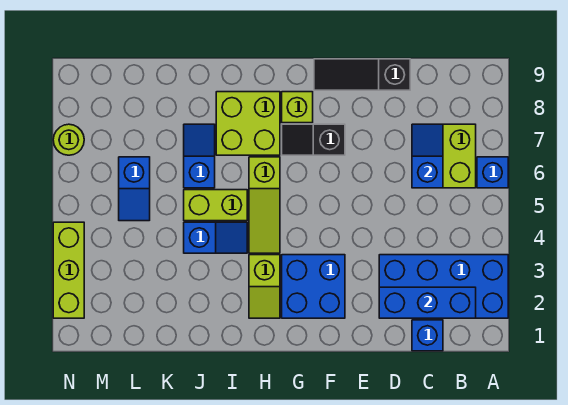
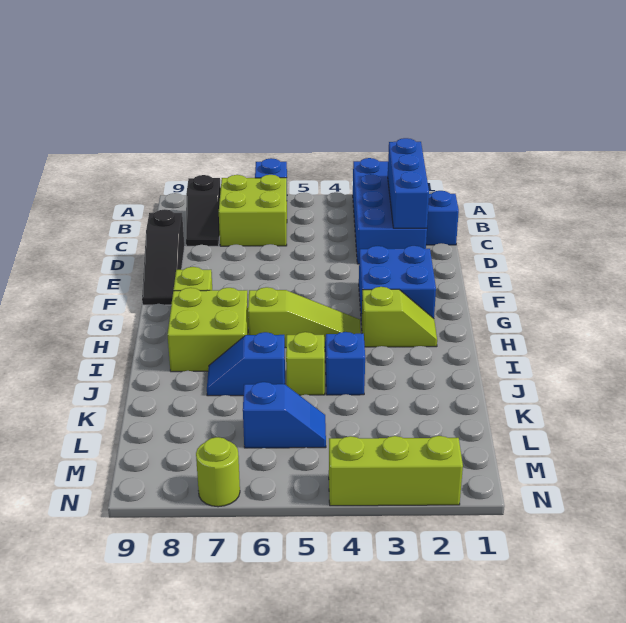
blue slope C6:C7 level 2 top 6 -> none
black slope F7:G7 level 1 top F -> black slope B8:C8 level 1 top B
lime brick I5:J5 level 1 -> lime brick J5 level 1

